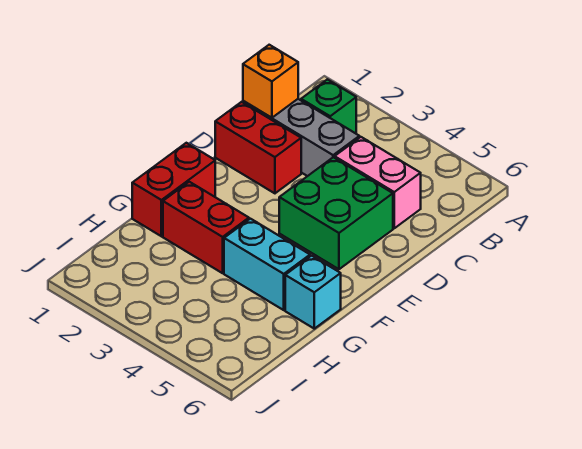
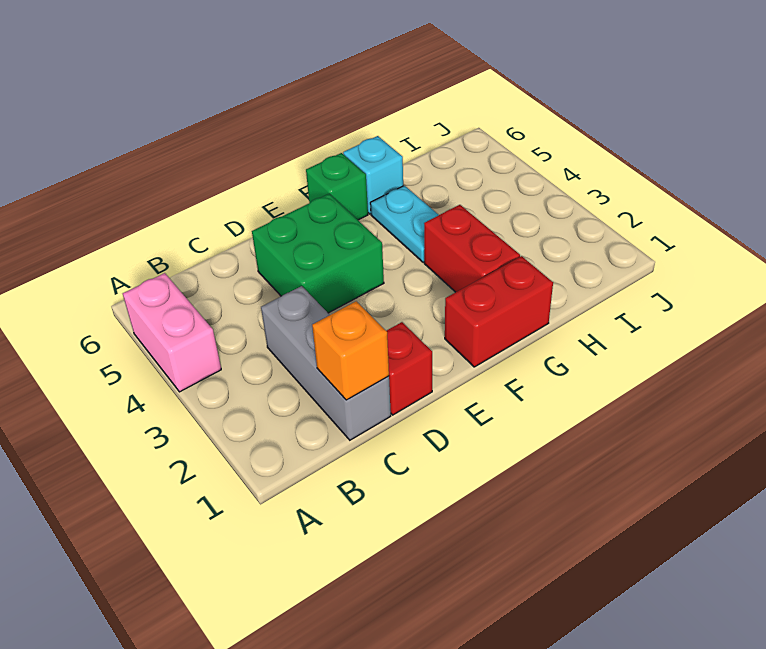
green brick B2 level 1 -> green brick F6 level 1
pink brick C4:C5 level 1 -> pink brick A4:A5 level 1
red brick D1:D2 level 1 -> red brick D1 level 1
cyan brick G4:G5 level 1 -> cyan plate G4:G5 level 1

